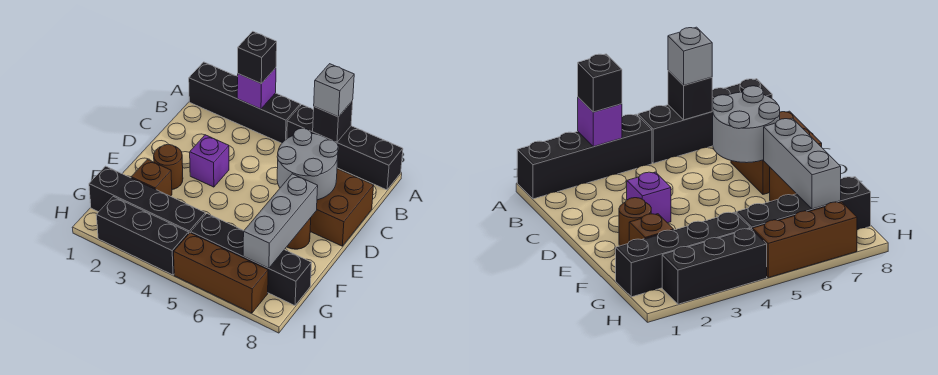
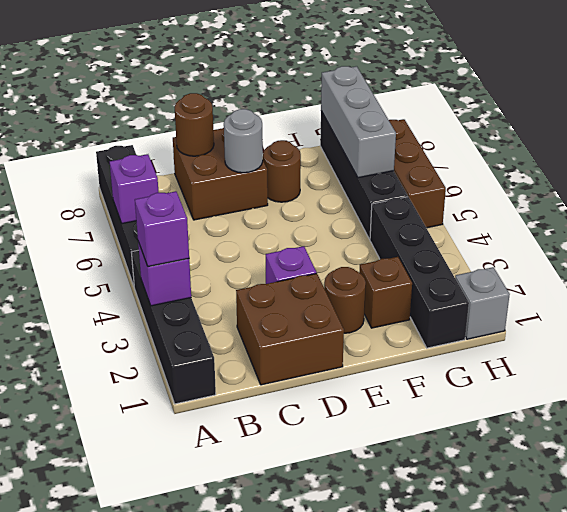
black brick A3 level 3 -> purple brick A3 level 3
black brick A6 level 2 -> purple brick A6 level 2
grey brick A6 level 3 -> grey brick H1 level 1
none -> brown brick C1:D2 level 1
grey round brick C6:D7 level 2 -> grey round brick D7 level 2
none -> brown round brick C8 level 2
grey brick E7:G7 level 2 -> grey brick G6:G8 level 2
black brick H2:H4 level 1 -> none

